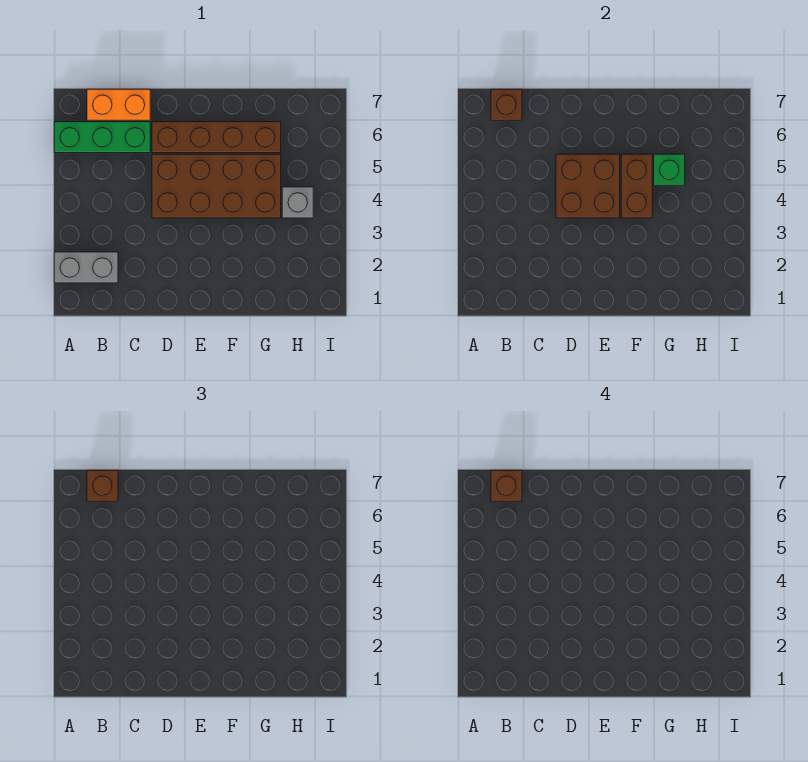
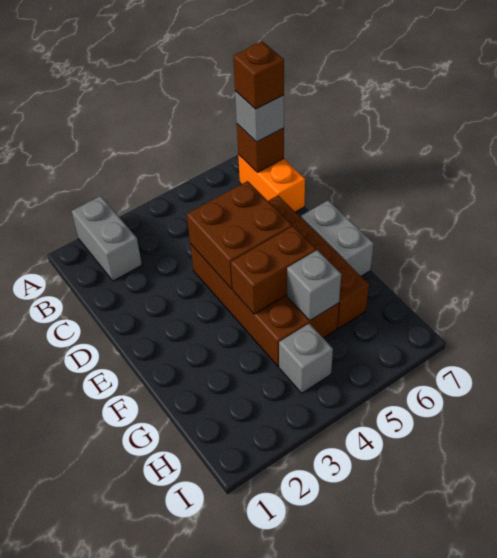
green brick A6:C6 level 1 -> none
brown brick B7 level 3 -> grey brick B7 level 3
none -> grey brick E7:F7 level 1
green brick G5 level 2 -> grey brick G5 level 2

